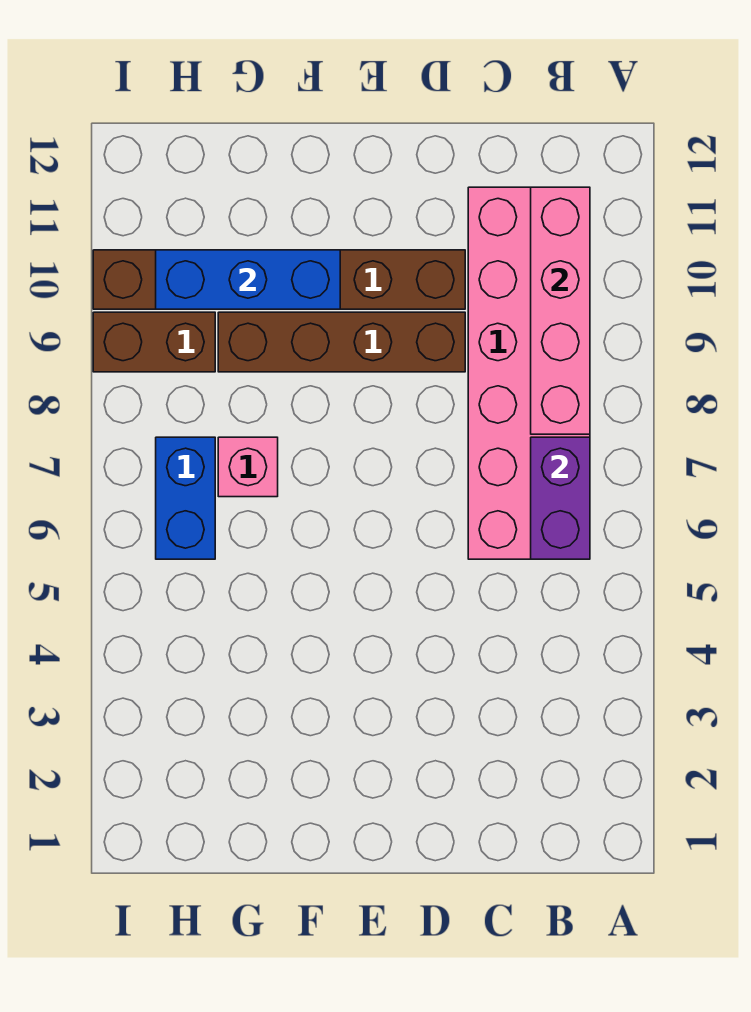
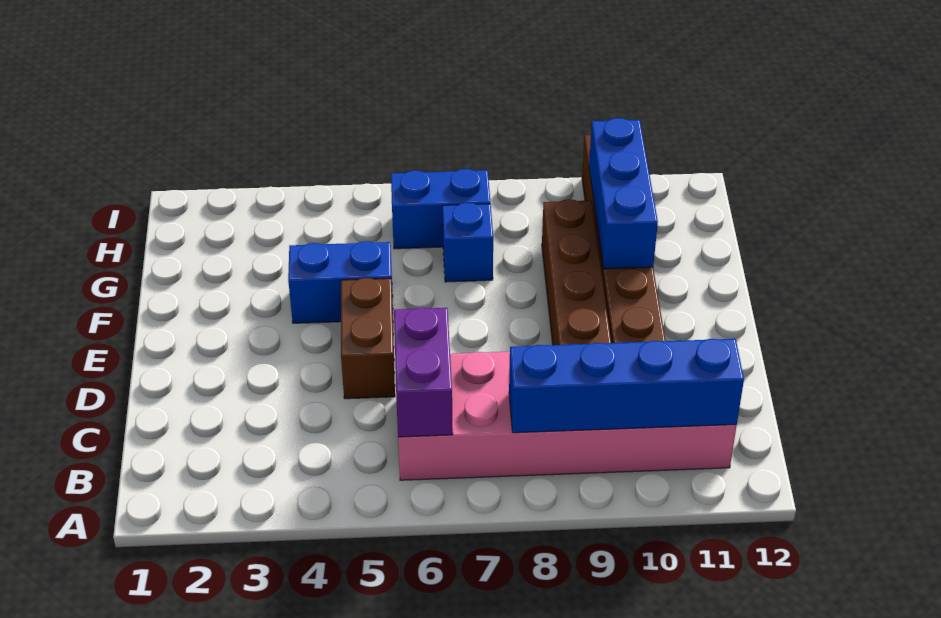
purple brick B6:B7 level 2 -> purple brick B6:C6 level 2
pink brick B8:B11 level 2 -> blue brick B8:B11 level 2
none -> blue brick F4:F5 level 1
pink brick G7 level 1 -> blue brick G7 level 1
brown brick H9:I9 level 1 -> brown brick D5:E5 level 1

